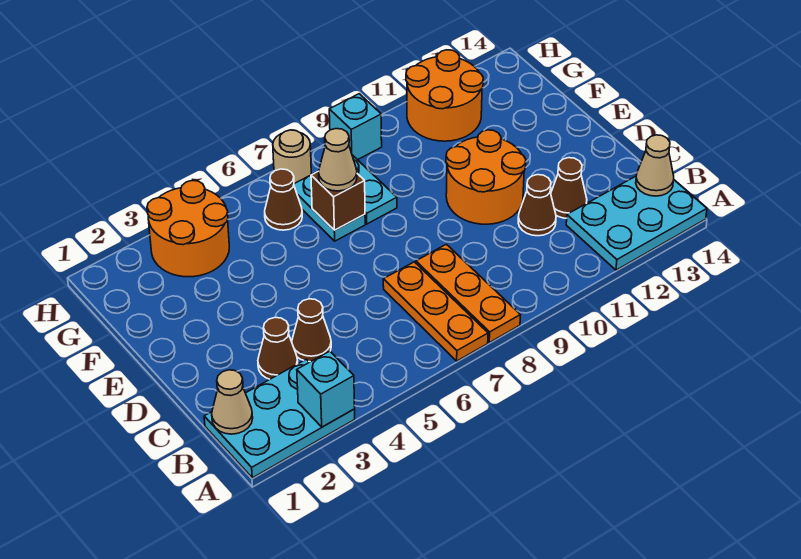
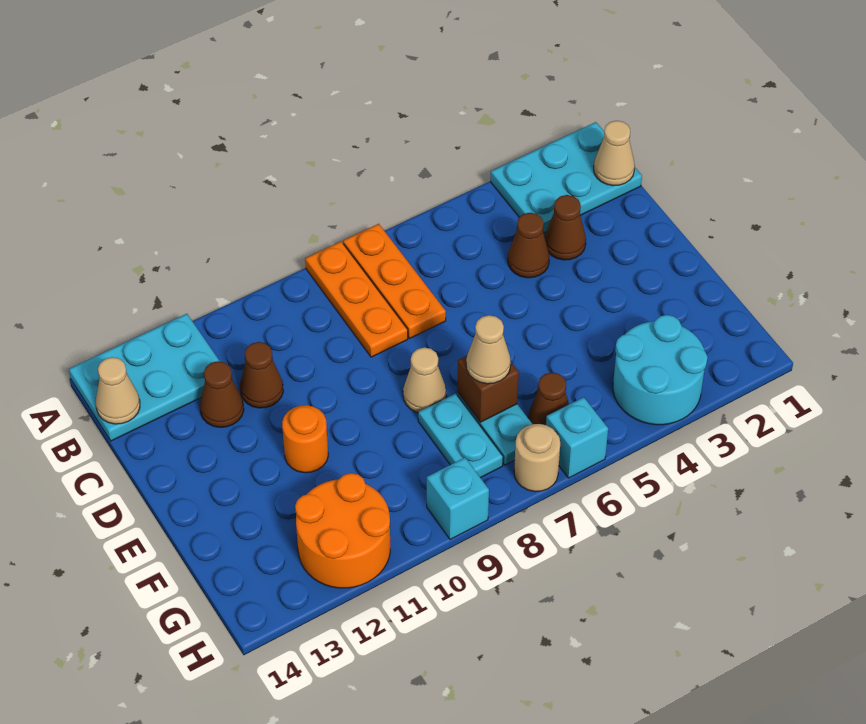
cyan brick A3 level 2 -> cyan brick H6 level 1
orange round brick D10:E11 level 1 -> orange round brick E11 level 1
none -> tan cone E8 level 1
orange round brick G3:H4 level 1 -> cyan round brick G3:H4 level 1

